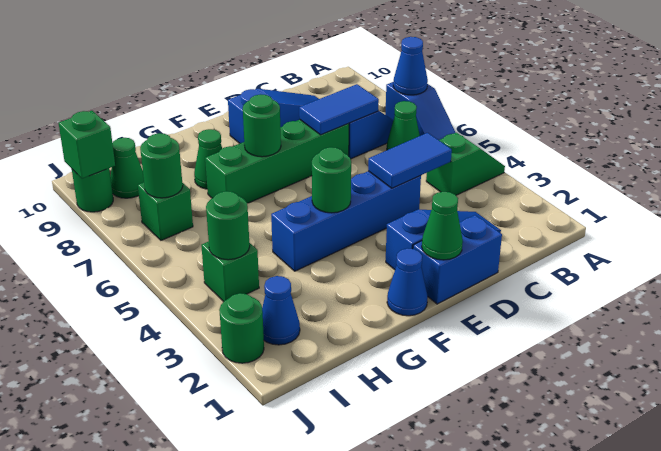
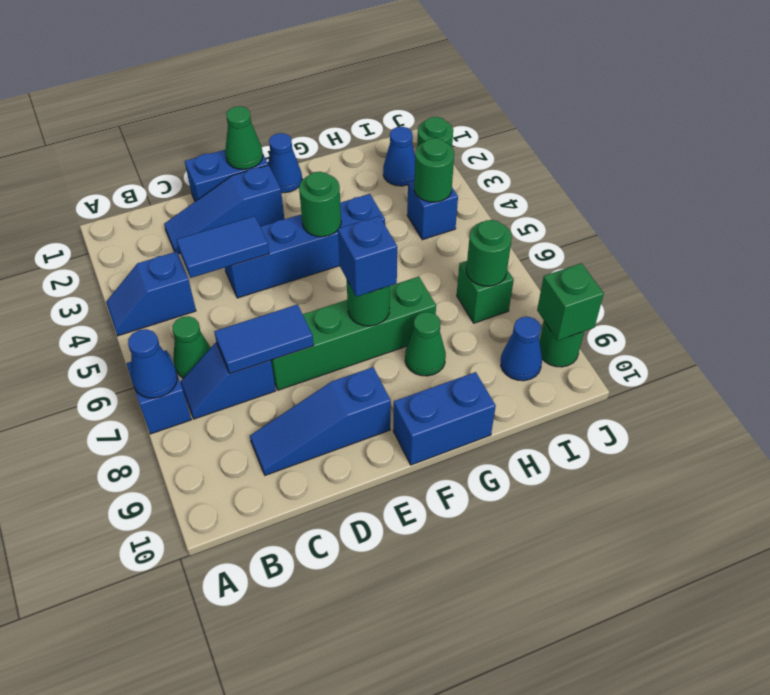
green slope A4:B4 level 1 top B -> blue slope A4:B4 level 1 top B
none -> blue brick F7 level 3
none -> blue brick F10:G10 level 1
green brick I4 level 1 -> blue brick I4 level 1
green cone I9 level 1 -> blue cone I9 level 1

